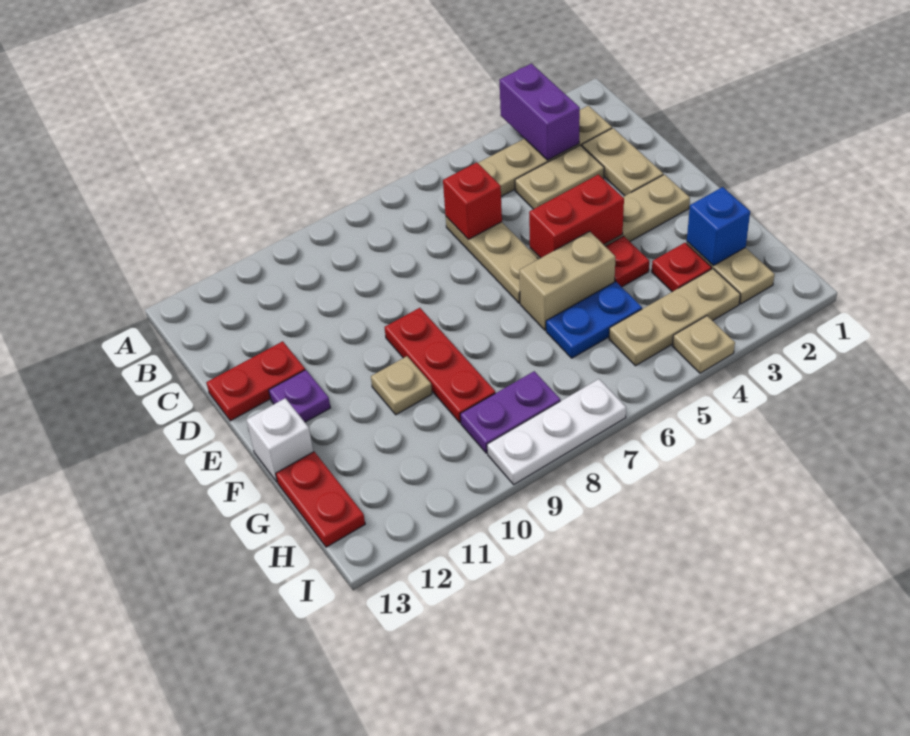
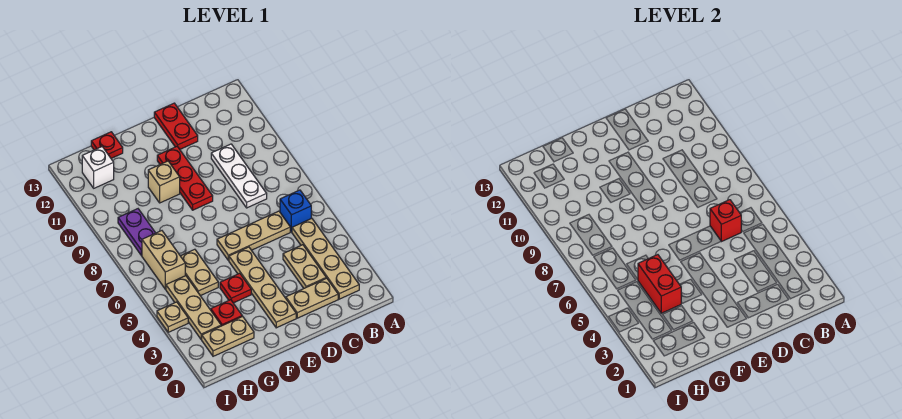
purple brick A3:B3 level 2 -> none
red brick E4:E5 level 2 -> red brick G4:G5 level 2
red plate E9:G9 level 1 -> red plate E9:E11 level 1
purple plate E12 level 1 -> none
tan brick F5:F6 level 1 -> tan brick H6:H7 level 1
tan plate F10 level 1 -> tan brick F10 level 1
white brick F13 level 1 -> white brick H12 level 1
blue brick G2 level 2 -> blue brick B6 level 1
blue plate G5:G6 level 1 -> tan plate G5:G6 level 1
red plate G13:H13 level 1 -> red plate G13 level 1
white plate I7:I9 level 1 -> white plate C8:C10 level 1

